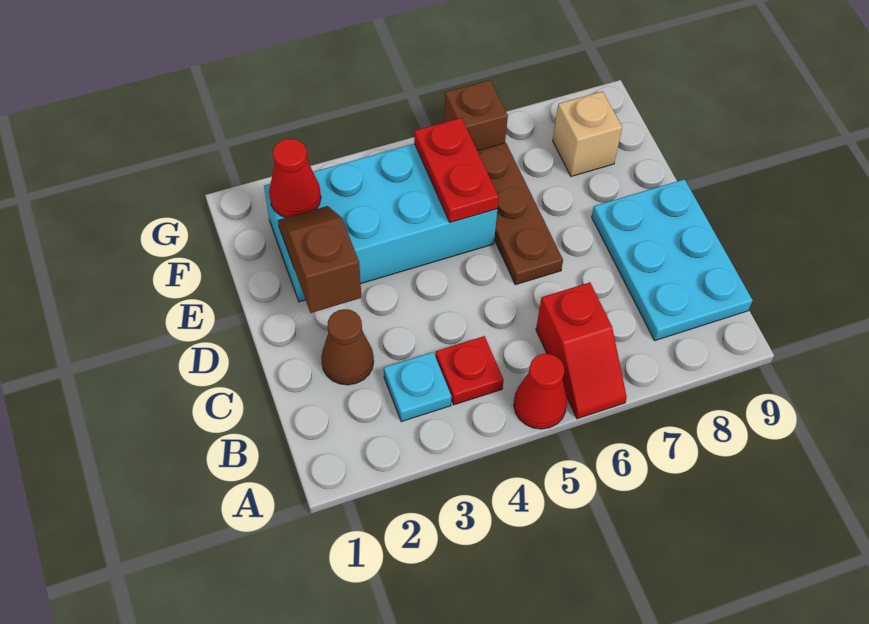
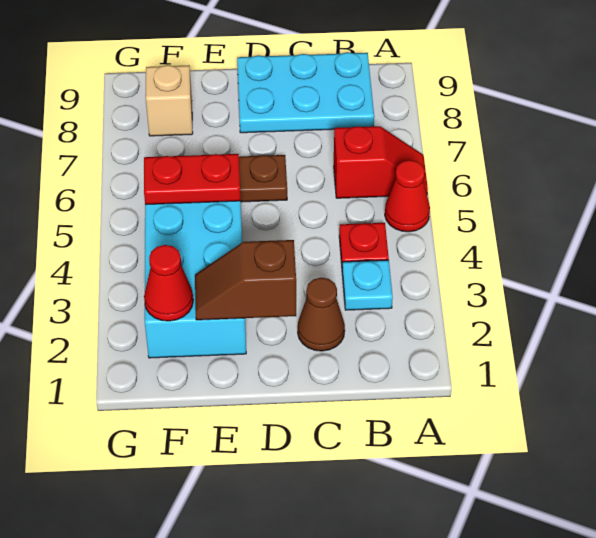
brown brick G6 level 1 -> none

